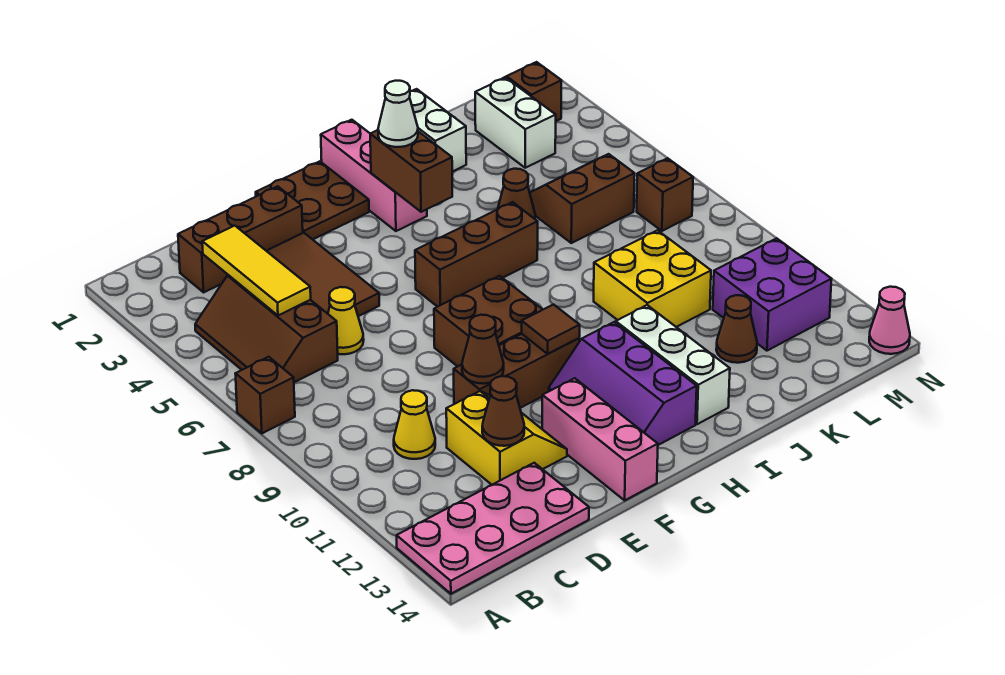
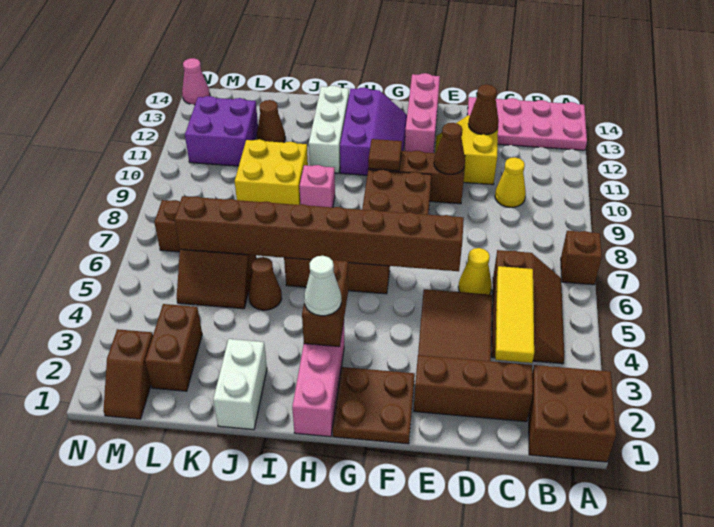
none -> brown brick A1:B2 level 1
none -> brown brick E6:L6 level 2
none -> pink brick I9 level 1
white brick L2:L3 level 1 -> brown brick L2:L3 level 1

